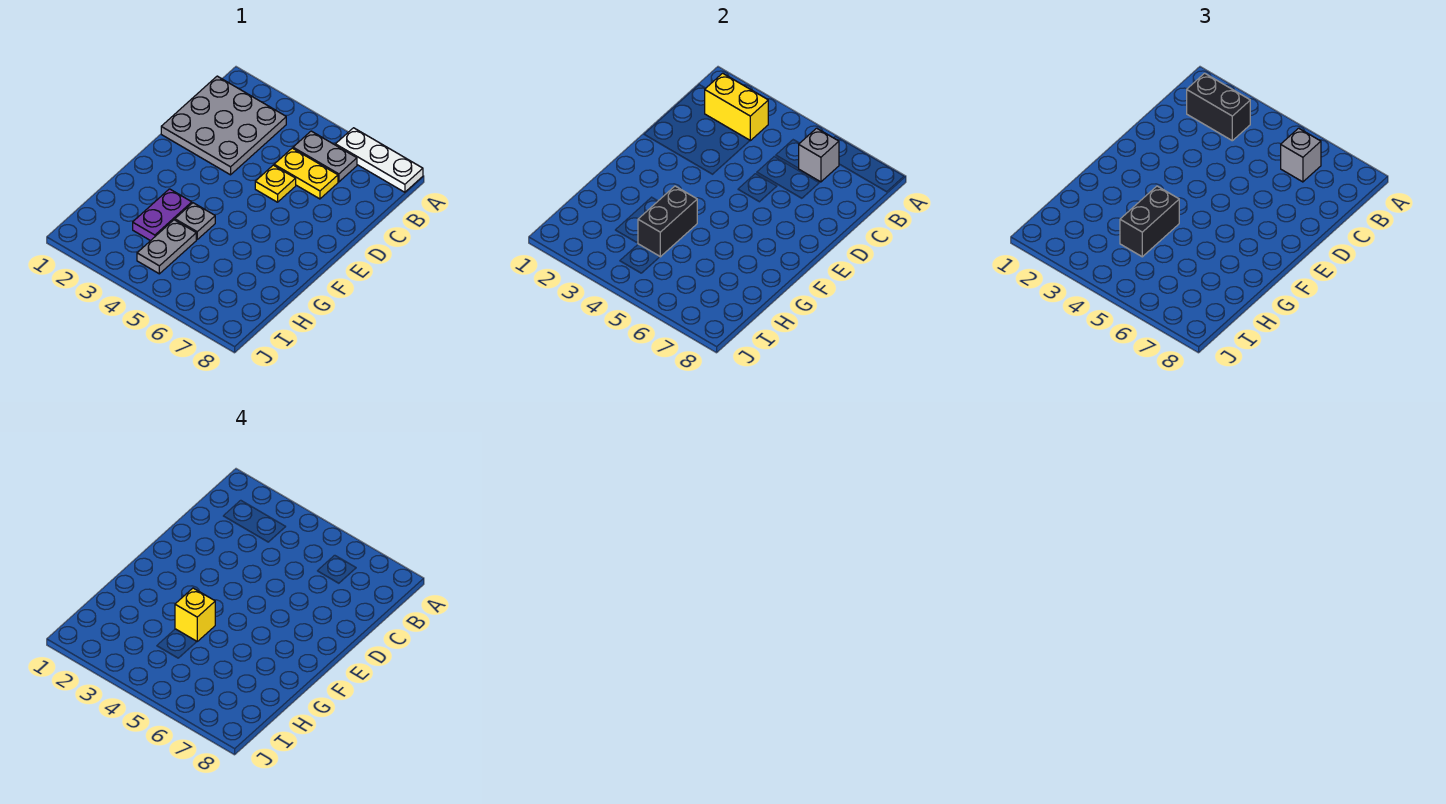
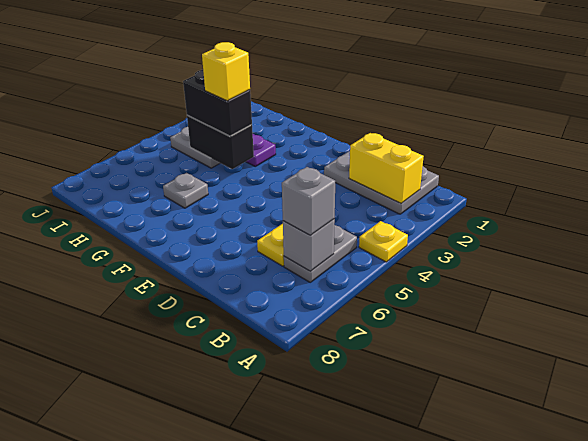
white plate A6:A8 level 1 -> none
grey plate B1:D3 level 1 -> grey plate B1:D2 level 1
yellow brick B2:B3 level 2 -> yellow brick B2:C2 level 2
black brick B2:B3 level 3 -> none
yellow plate D5 level 1 -> yellow plate A4 level 1
grey plate G4 level 1 -> grey plate G6 level 1

